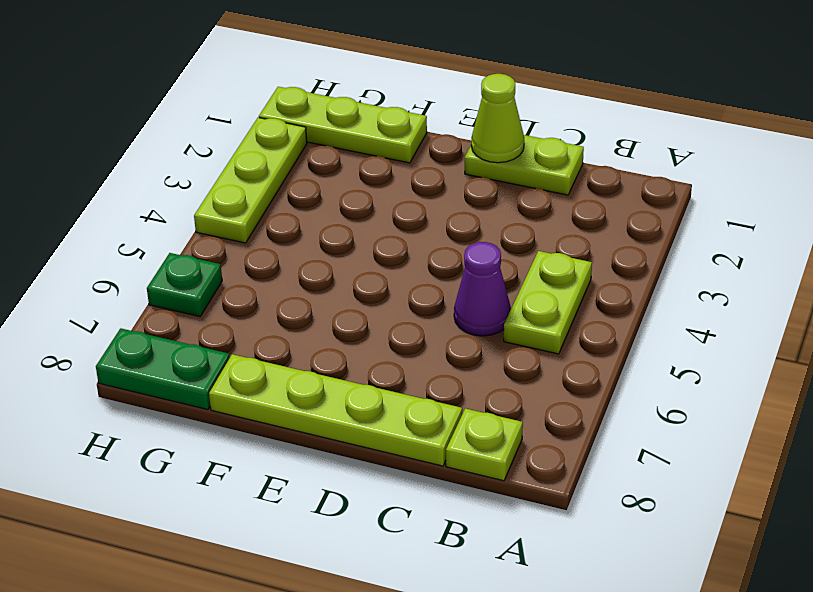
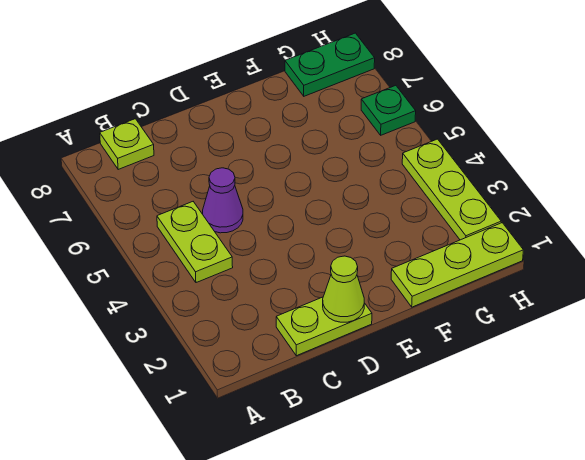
lime plate C8:F8 level 1 -> none

